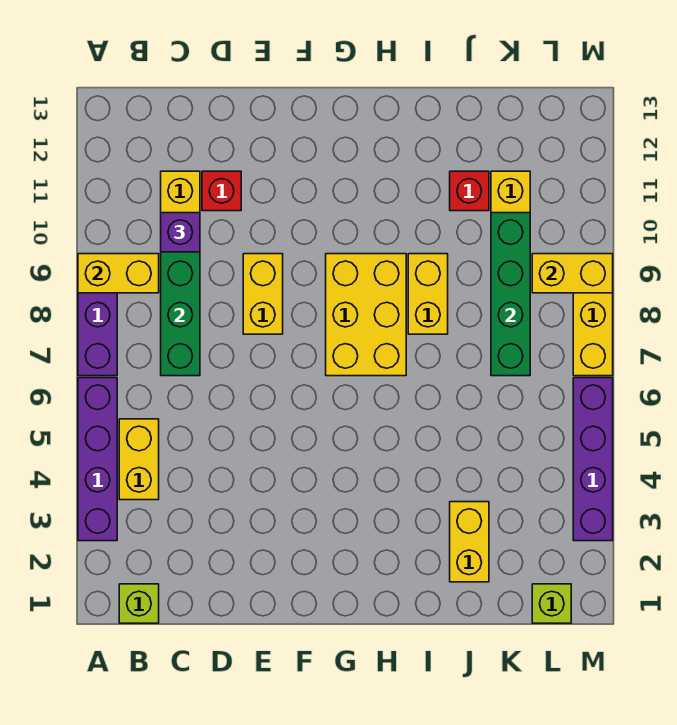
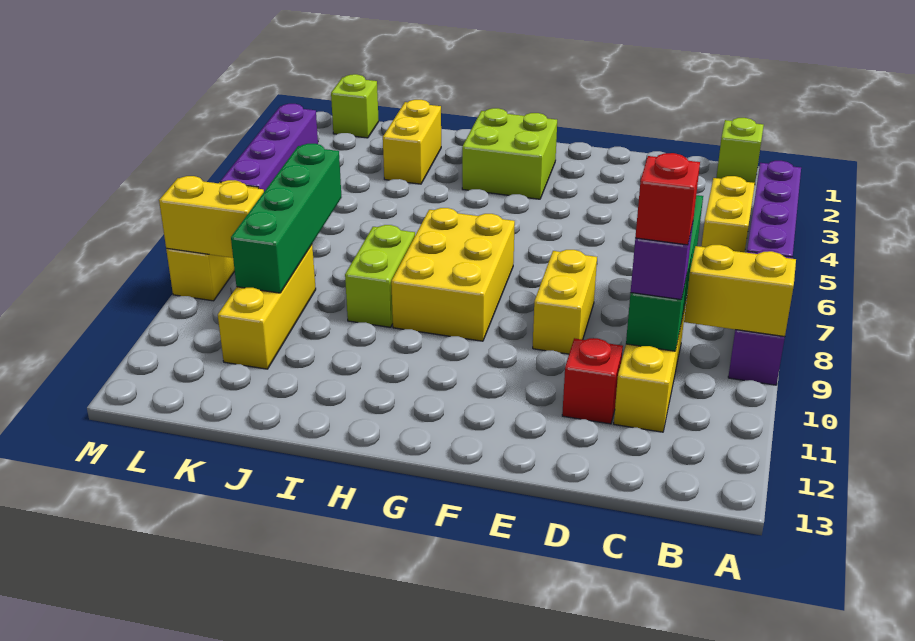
none -> lime brick G2:H3 level 1
yellow brick I8:I9 level 1 -> lime brick I8:I9 level 1
red brick J11 level 1 -> red brick C10 level 4

